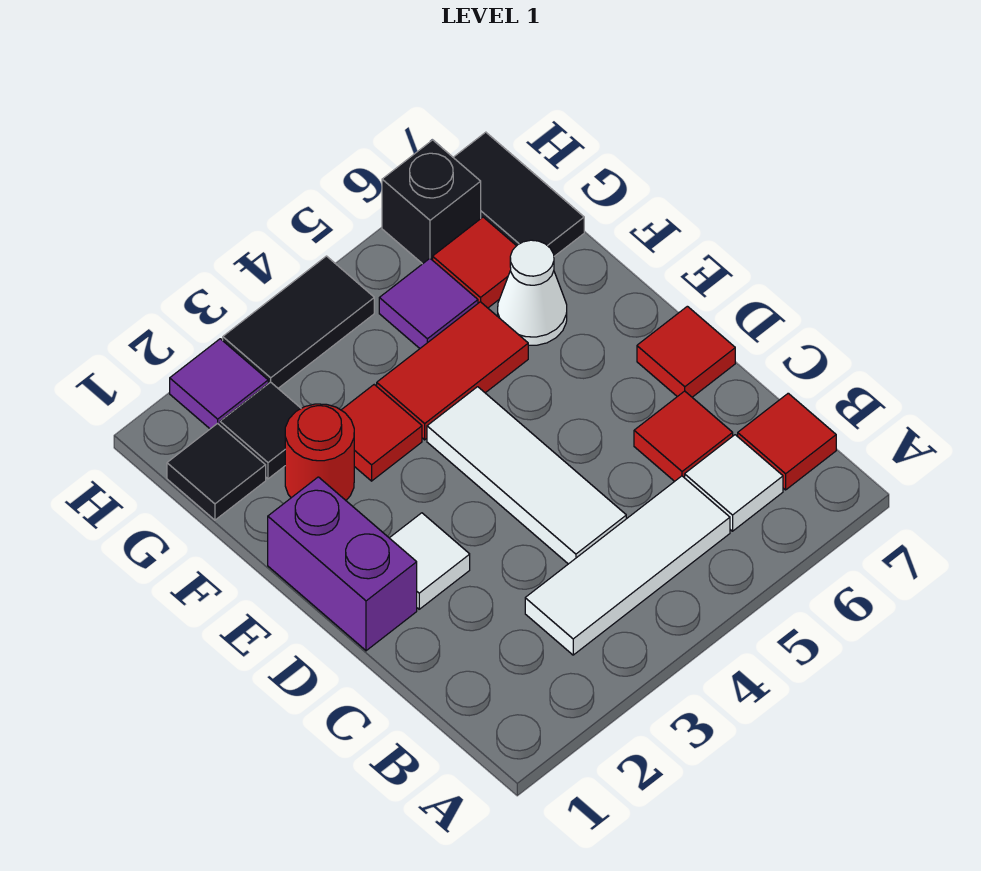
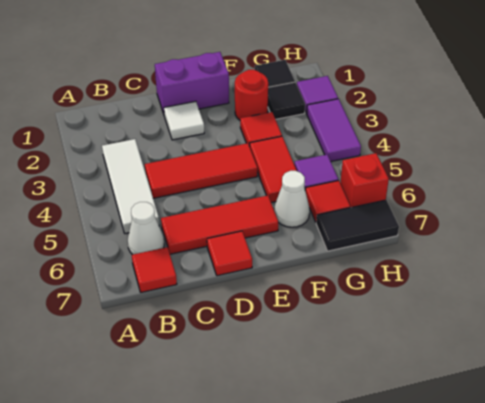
white tile B6 level 1 -> white cone B6 level 1
white tile C4:E4 level 1 -> red tile C4:E4 level 1
red tile C6 level 1 -> red tile C6:E6 level 1
black tile H3:H4 level 1 -> purple tile H3:H4 level 1
black brick H6 level 1 -> red brick H6 level 1

